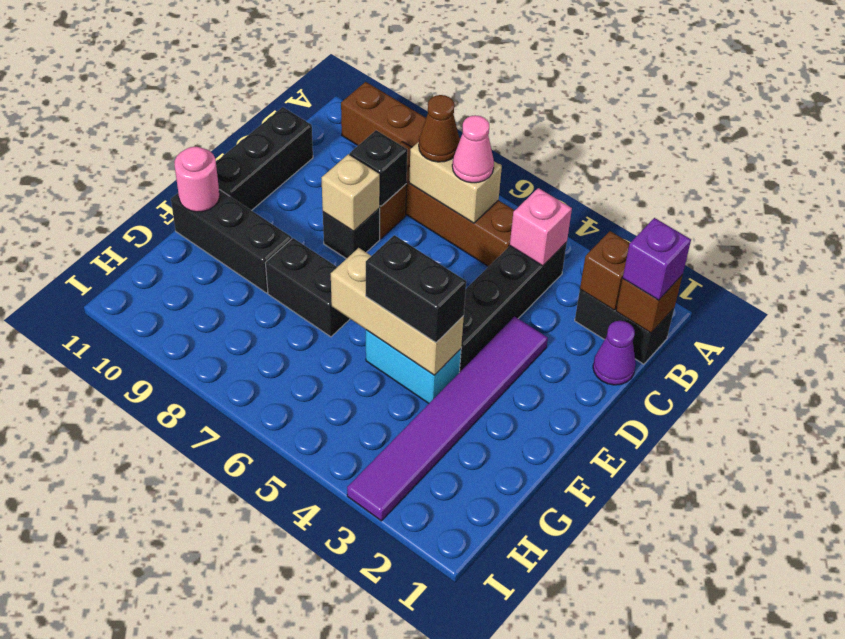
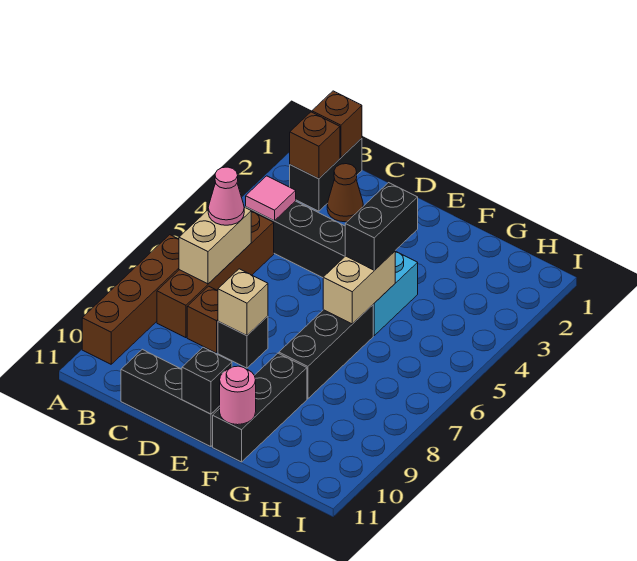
purple brick B1 level 3 -> none
pink brick B4 level 2 -> pink tile B4 level 2
brown cone B7 level 3 -> brown cone C2 level 1
purple cone C1 level 1 -> none
black brick C8 level 2 -> black brick E11 level 2
purple tile D3:I3 level 1 -> none
tan brick F4:F6 level 2 -> tan brick F5:F6 level 2
black brick F7:F8 level 1 -> black brick F6:F8 level 1

